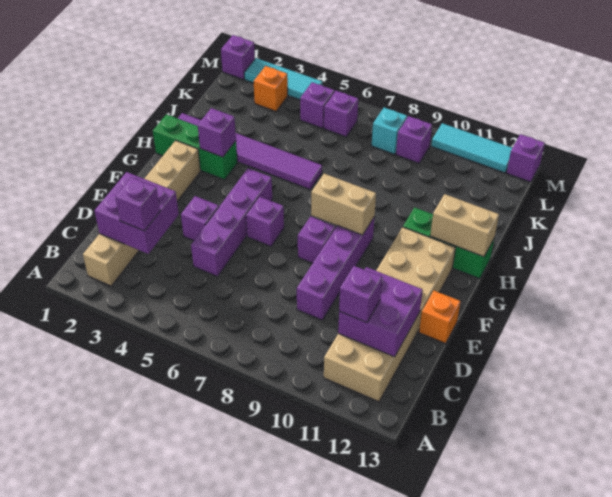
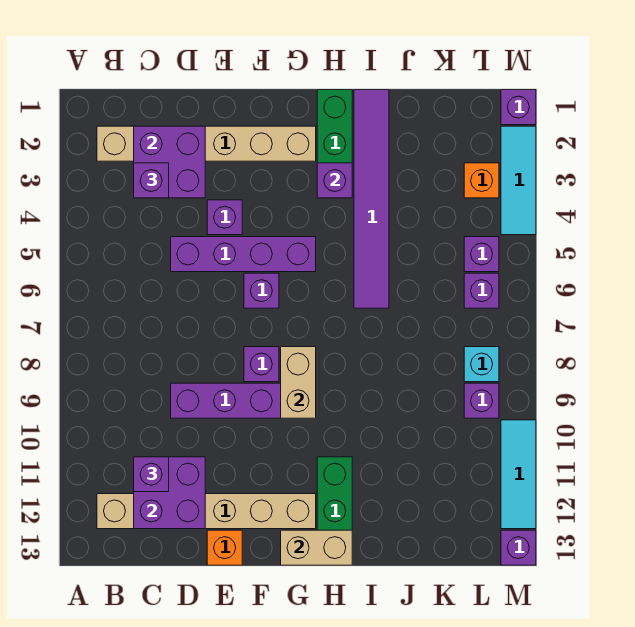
tan brick B11:G12 level 1 -> tan brick B12:G12 level 1
tan brick H12:H13 level 2 -> tan brick G13:H13 level 2

